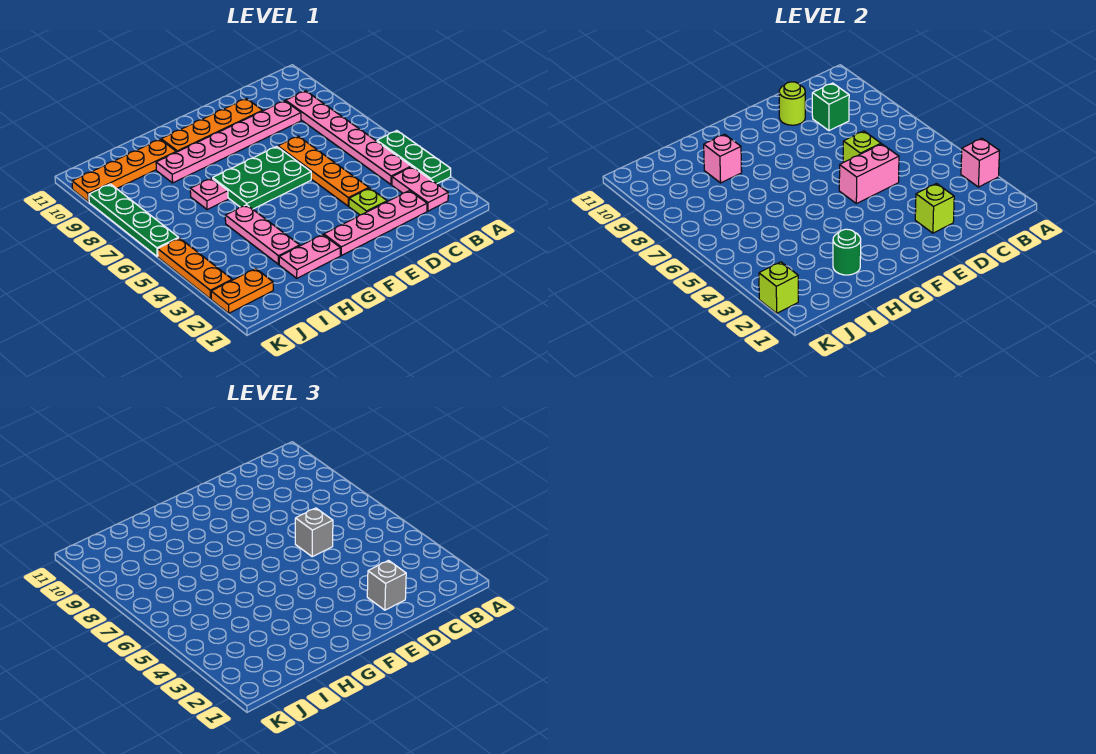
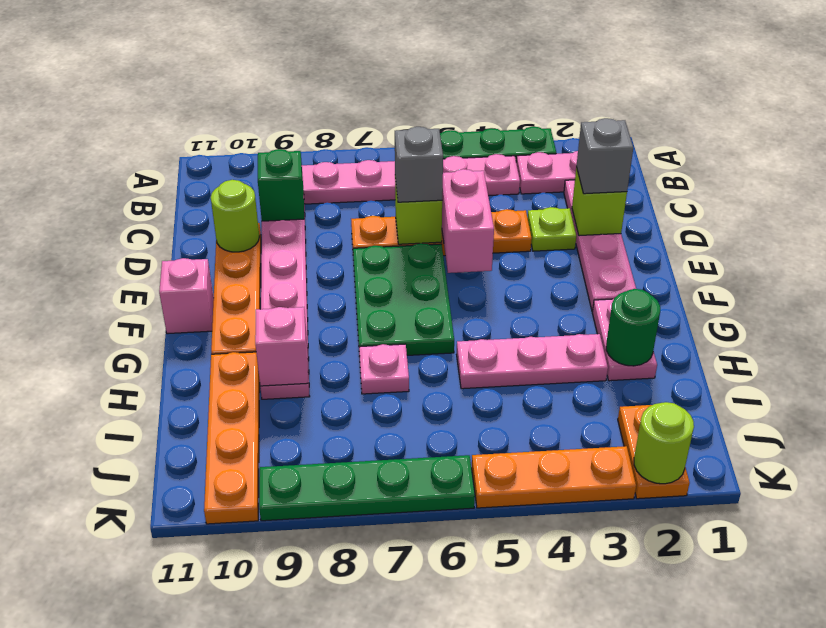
pink brick A3 level 2 -> pink brick F11 level 1
lime brick K2 level 2 -> lime round brick K2 level 2

